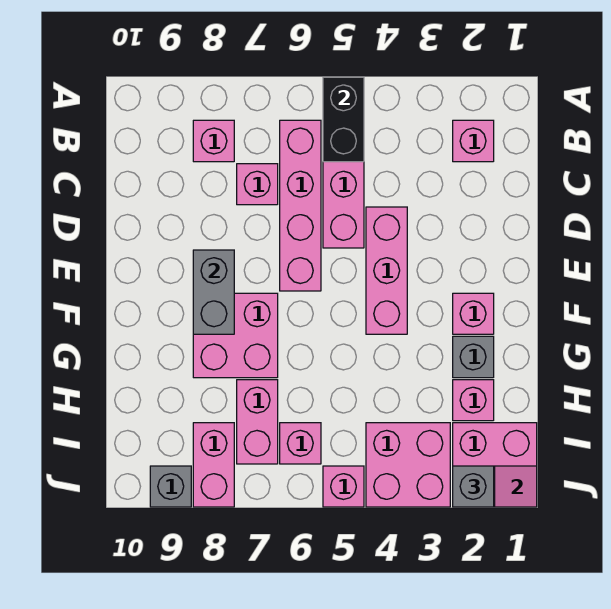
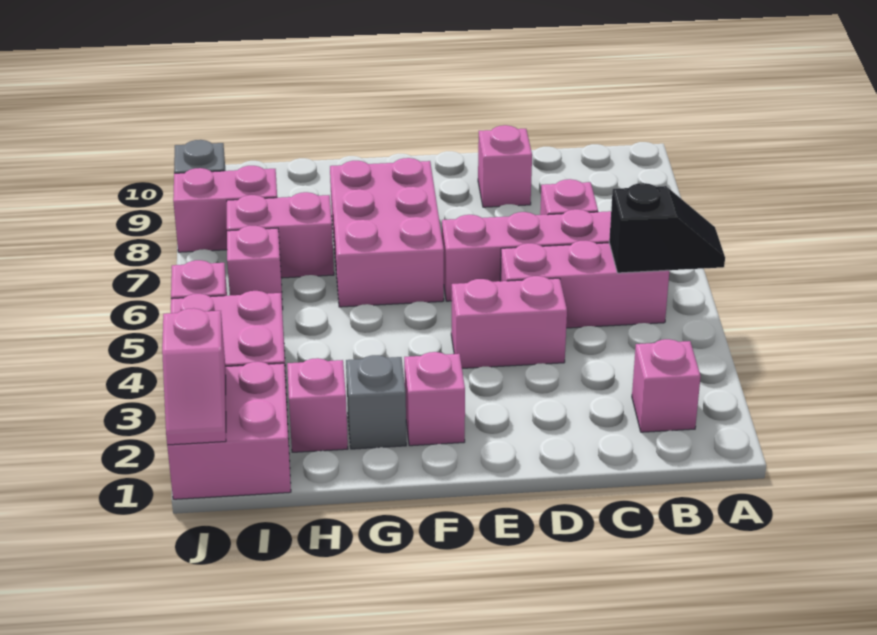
black brick A5:B5 level 2 -> black slope A5:B5 level 2 top B
pink brick B8 level 1 -> pink brick D9 level 1
pink brick D4:F4 level 1 -> pink brick D4:E4 level 1
grey brick E8:F8 level 2 -> none
pink brick F7:G8 level 1 -> pink brick F6:G8 level 1
grey brick J2 level 3 -> none

